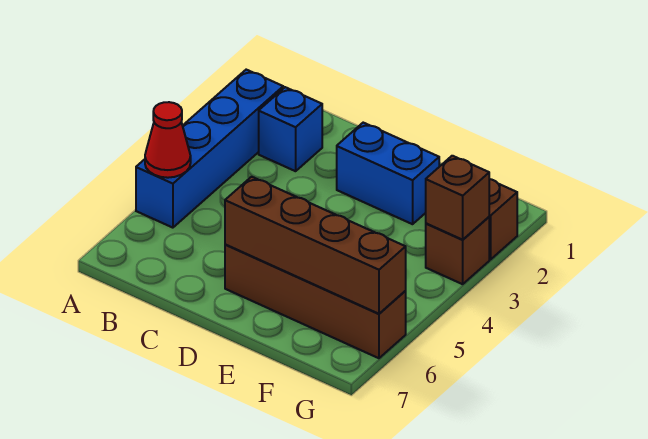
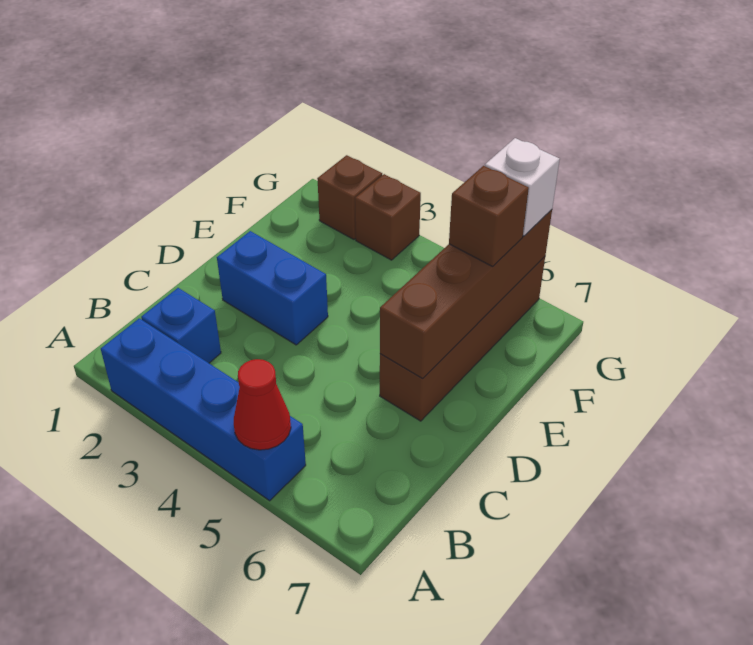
blue brick D2:E2 level 1 -> blue brick D2:D3 level 1
brown brick G3 level 2 -> brown brick F6 level 3
none -> white brick G6 level 3

